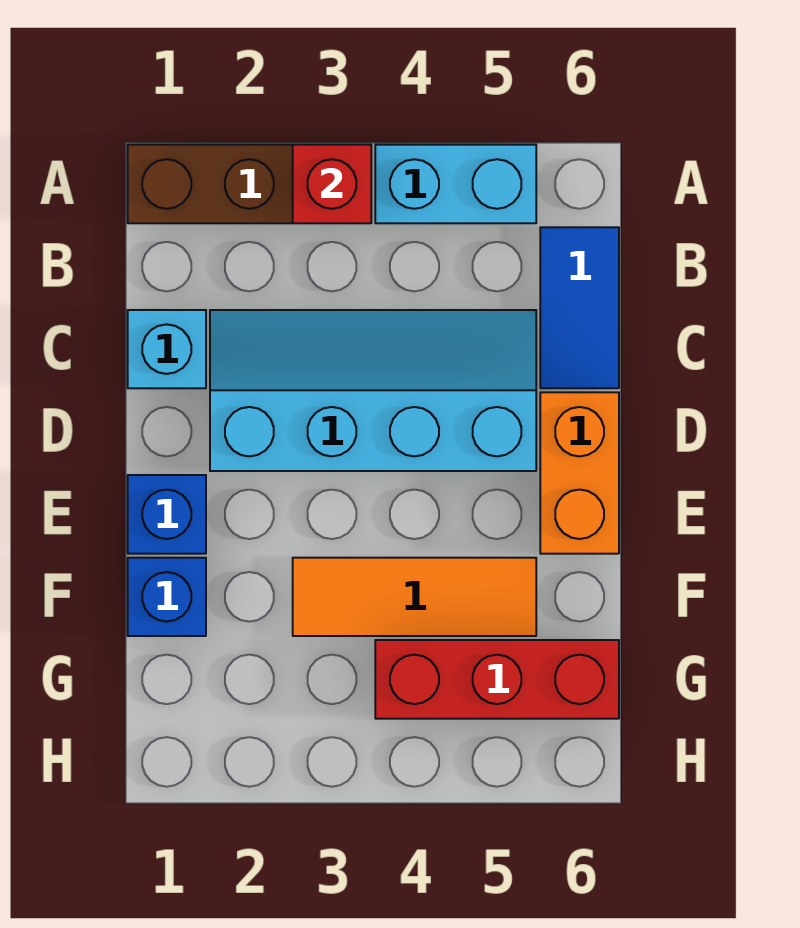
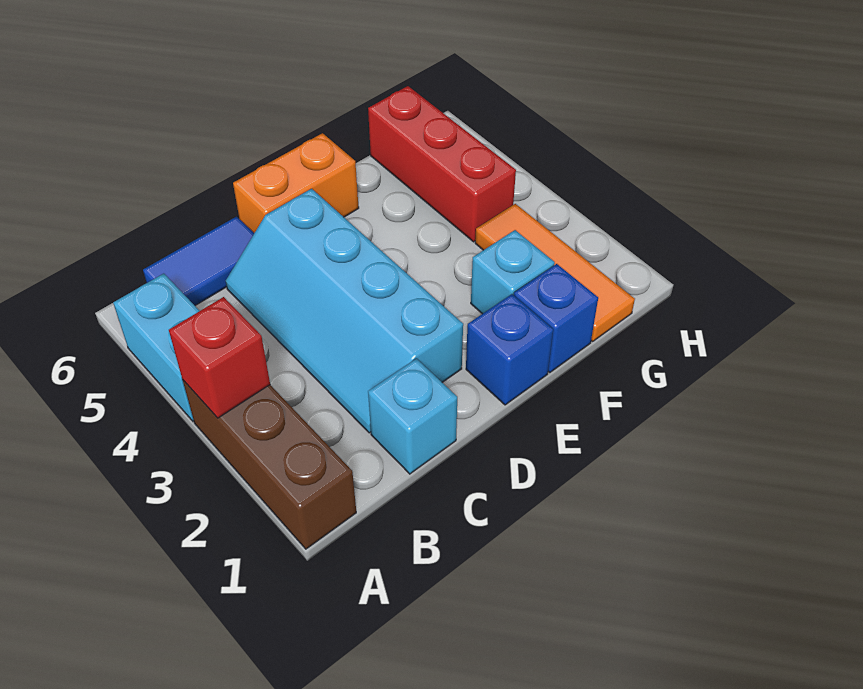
none -> cyan brick F2 level 1
orange tile F3:F5 level 1 -> orange tile G1:G3 level 1

